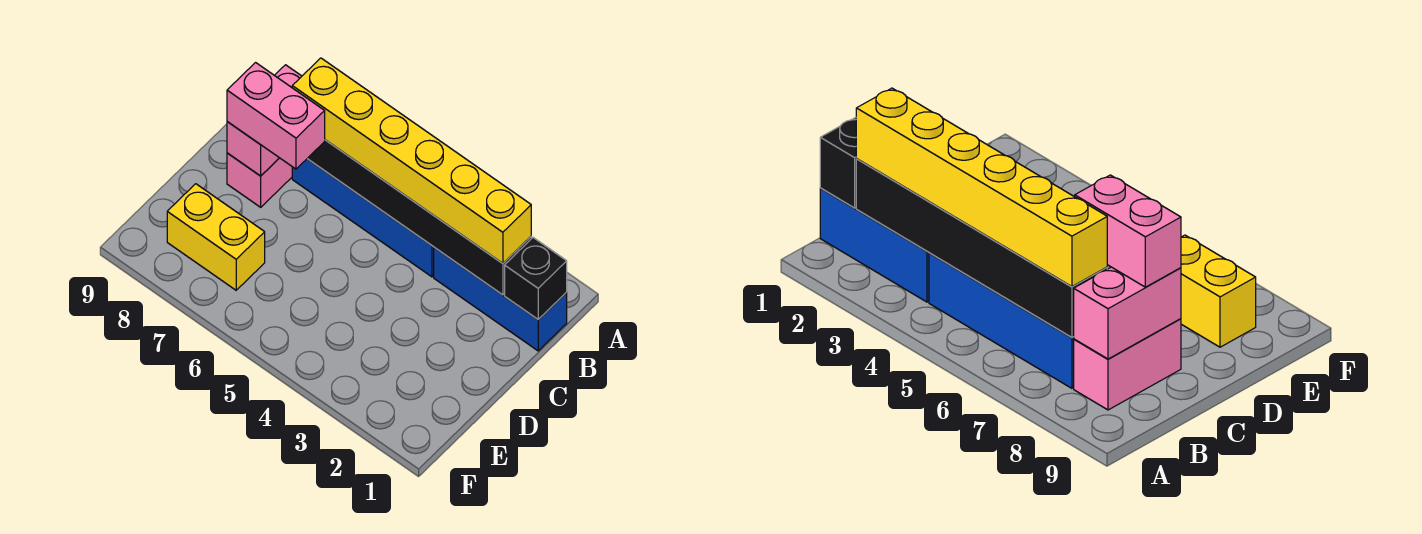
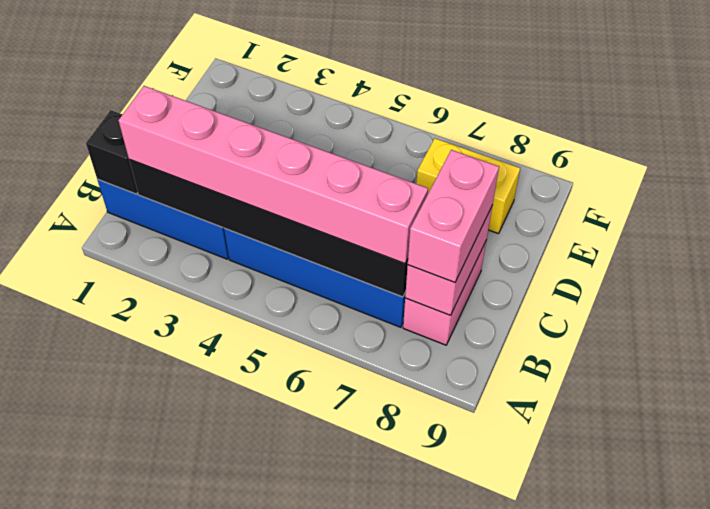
yellow brick B2:B7 level 3 -> pink brick B2:B7 level 3
pink brick C7:C8 level 3 -> pink brick B8:C8 level 3

